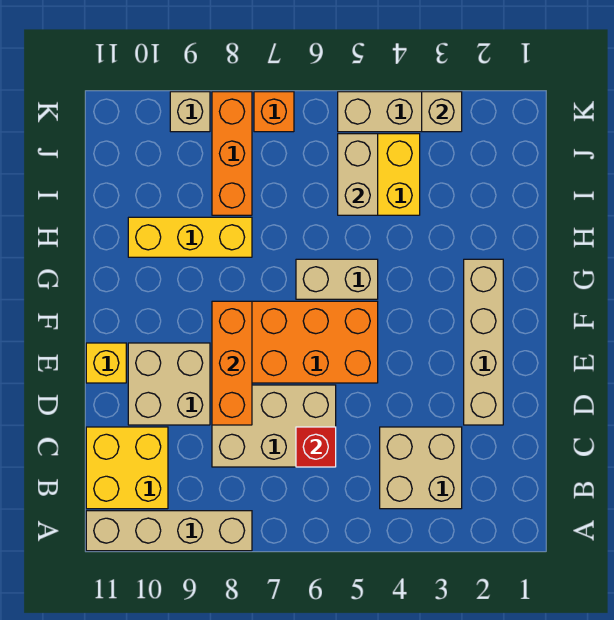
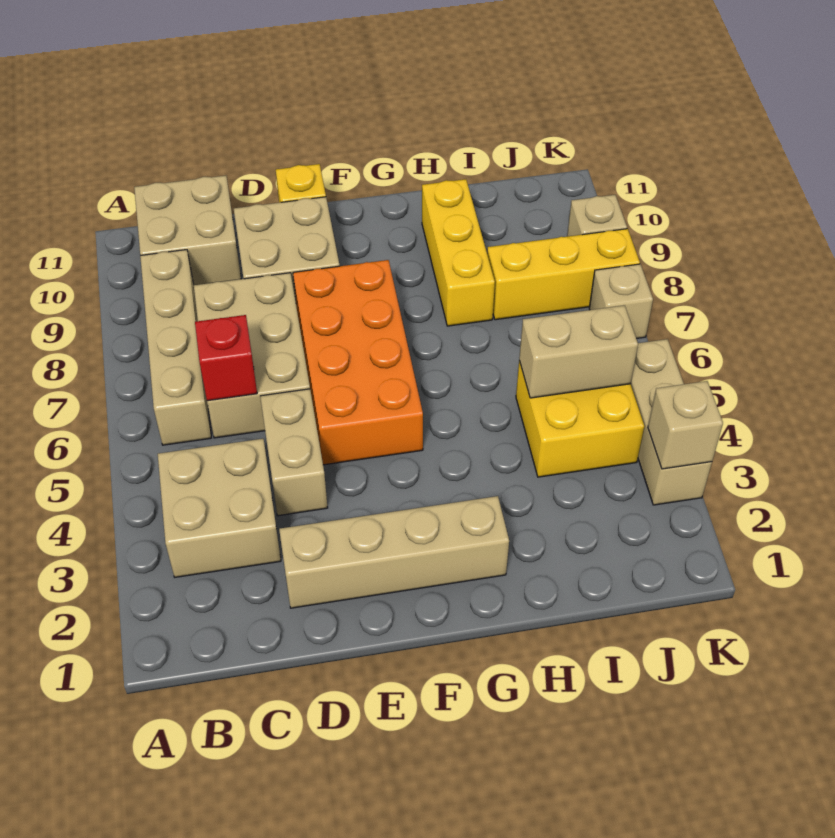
tan brick A8:A11 level 1 -> tan brick B6:B9 level 1
yellow brick B10:C11 level 1 -> tan brick B10:C11 level 1
orange brick D8:F8 level 2 -> none
tan brick G5:G6 level 1 -> tan brick D4:D5 level 1
orange brick I8:K8 level 1 -> yellow brick I8:K8 level 1
orange brick K7 level 1 -> tan brick K7 level 1

